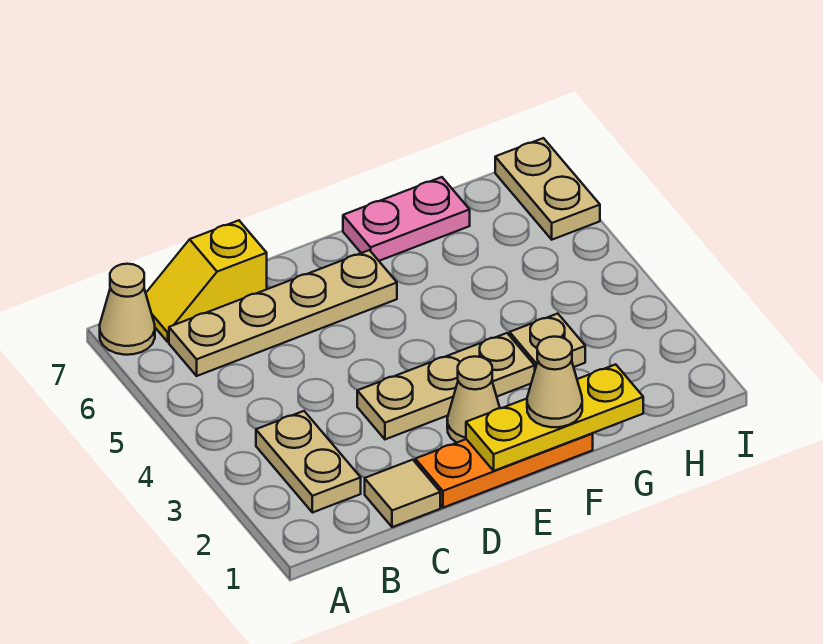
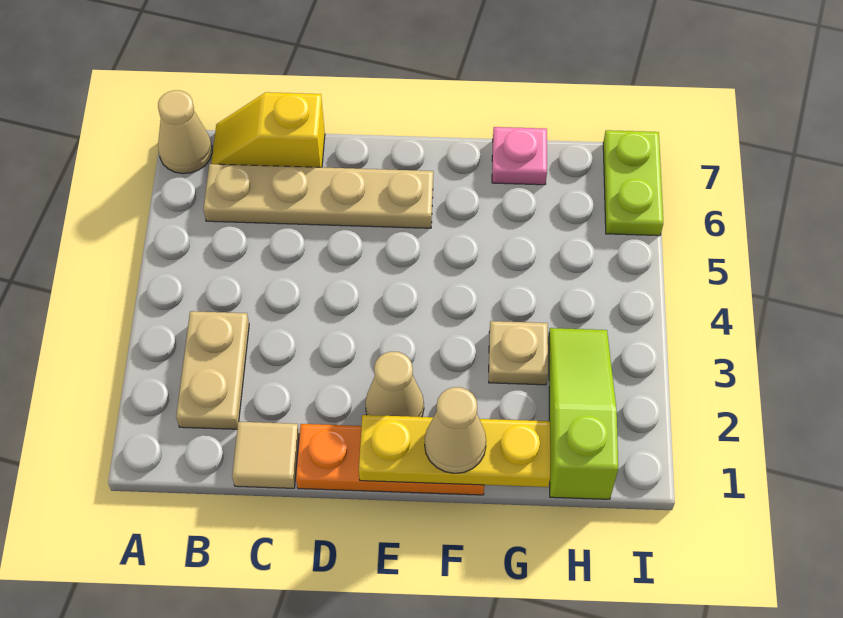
tan plate D3:F3 level 1 -> none
pink plate F7:G7 level 1 -> pink plate G7 level 1
none -> lime slope H1:H3 level 1 top 1
tan plate I6:I7 level 1 -> lime plate I6:I7 level 1

